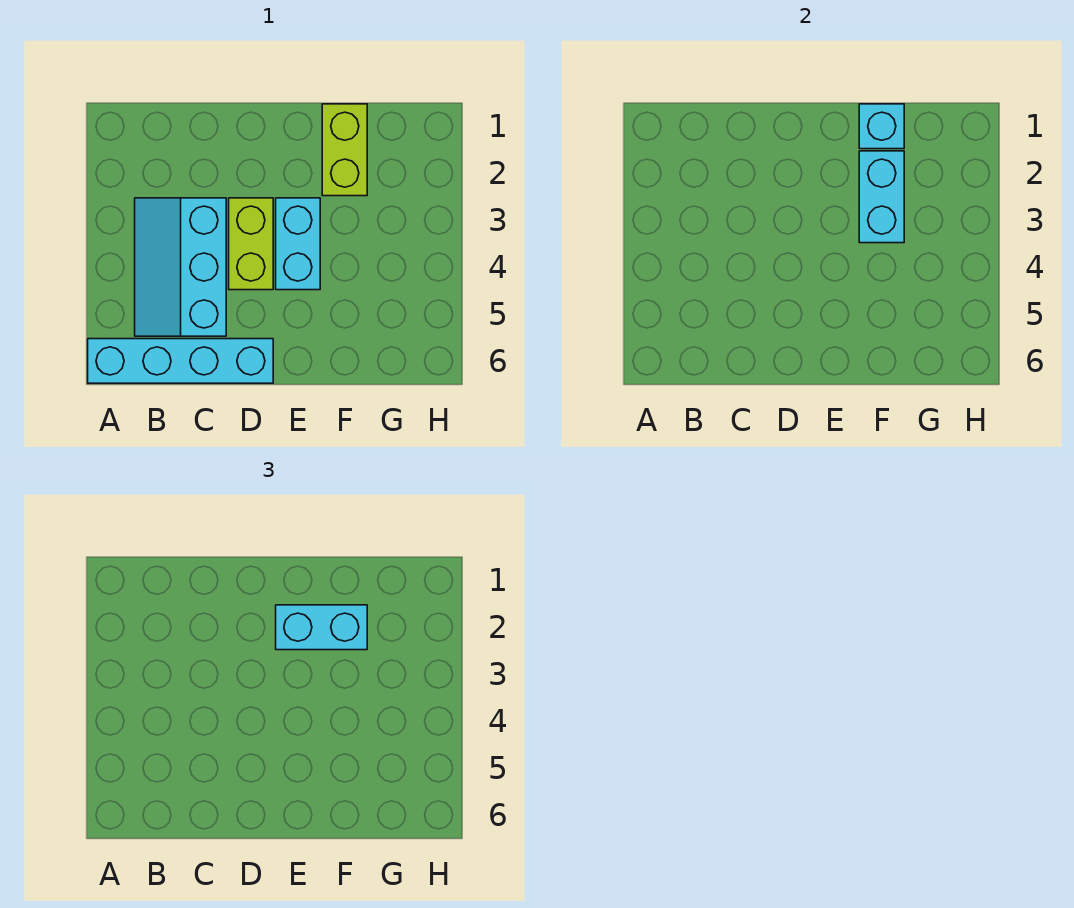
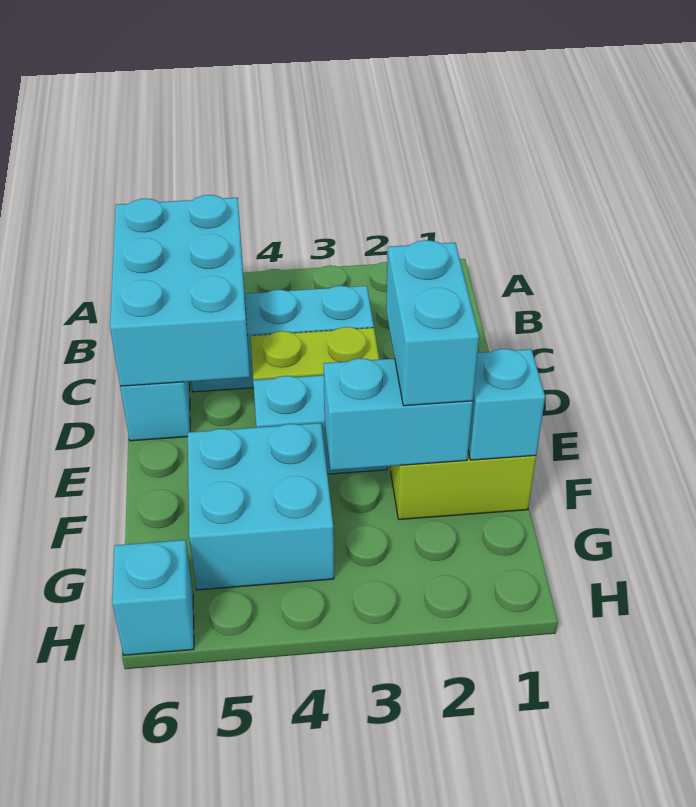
none -> cyan brick B5:D6 level 2
none -> cyan brick F4:G5 level 1
none -> cyan brick H6 level 1

